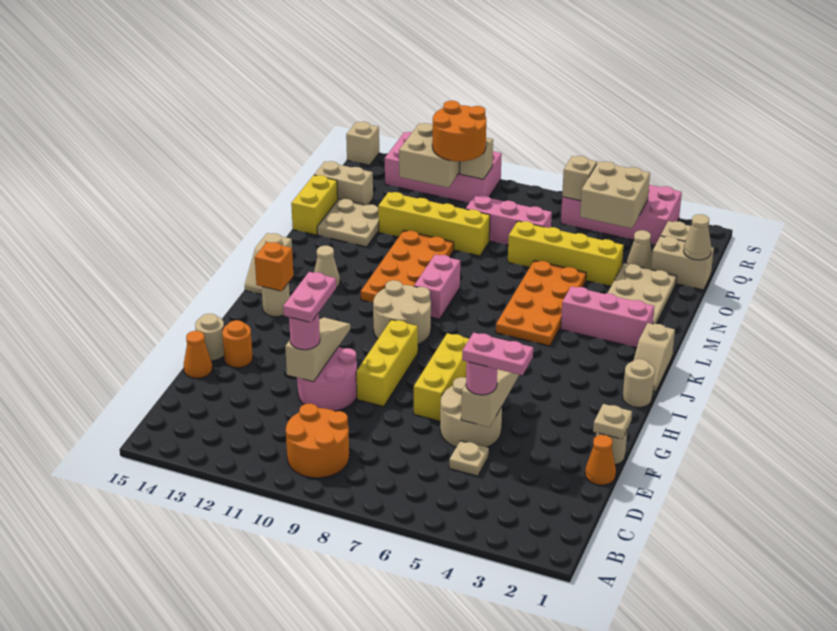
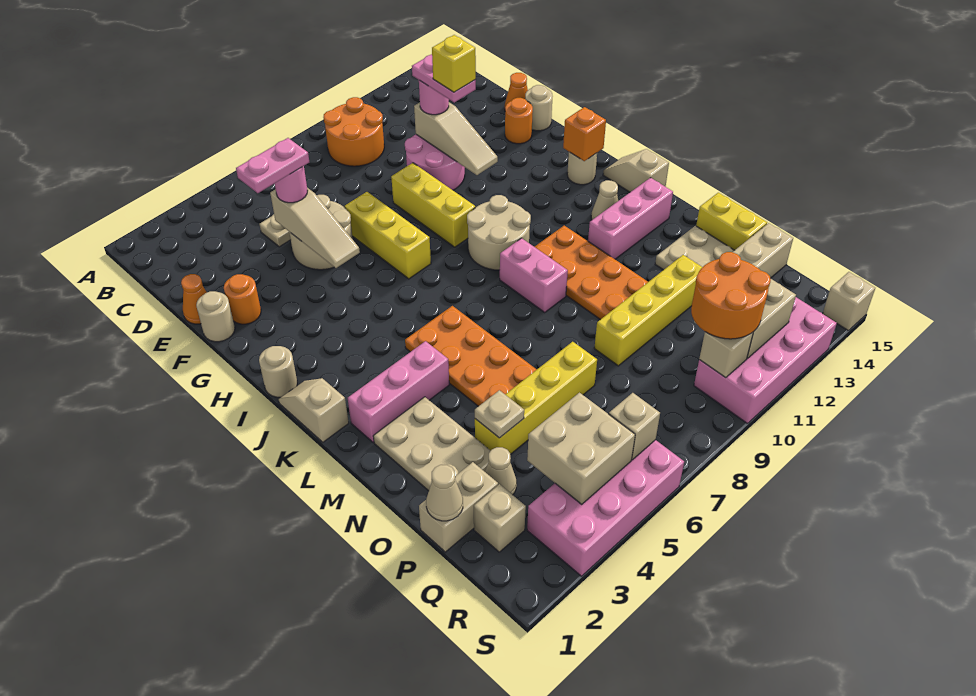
tan plate F1 level 2 -> tan plate O4 level 2
none -> orange round brick F2 level 1
none -> yellow brick F11 level 5
pink brick P7:P9 level 1 -> pink brick L12:L14 level 1

